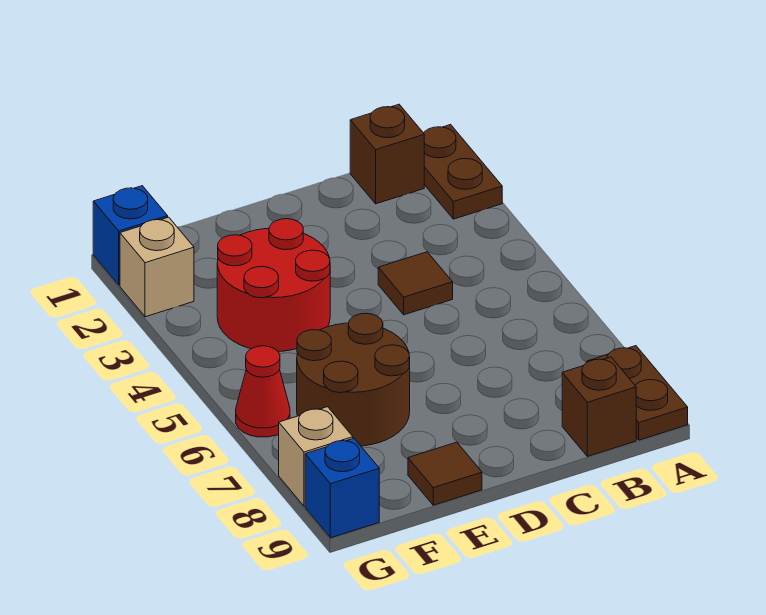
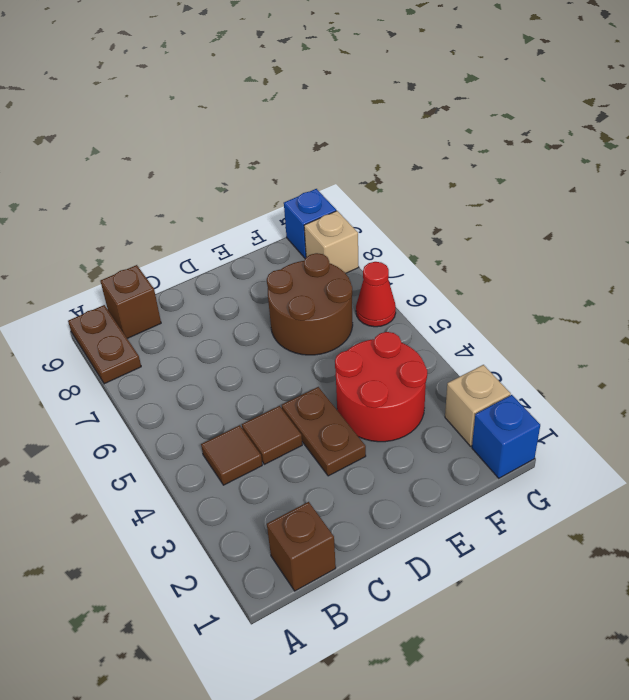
brown plate A1:A2 level 1 -> brown plate D3:D4 level 1
brown tile E9 level 1 -> brown tile B4 level 1

